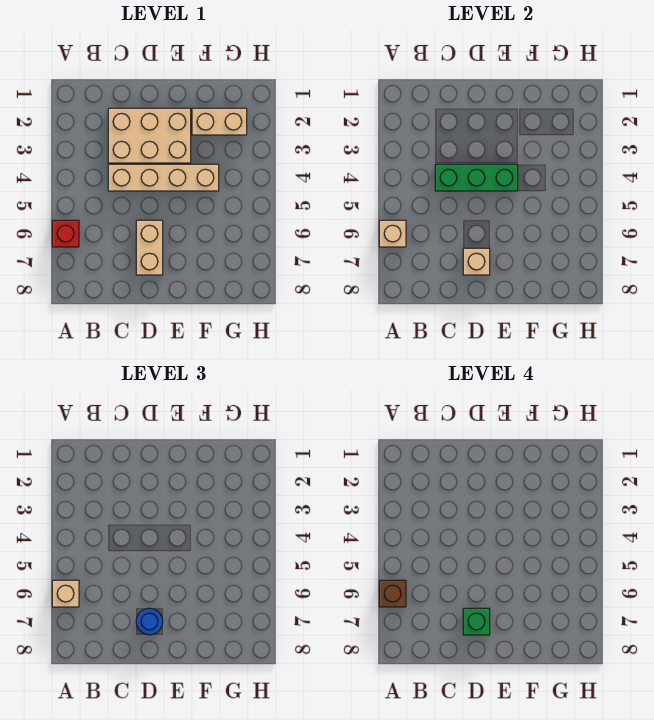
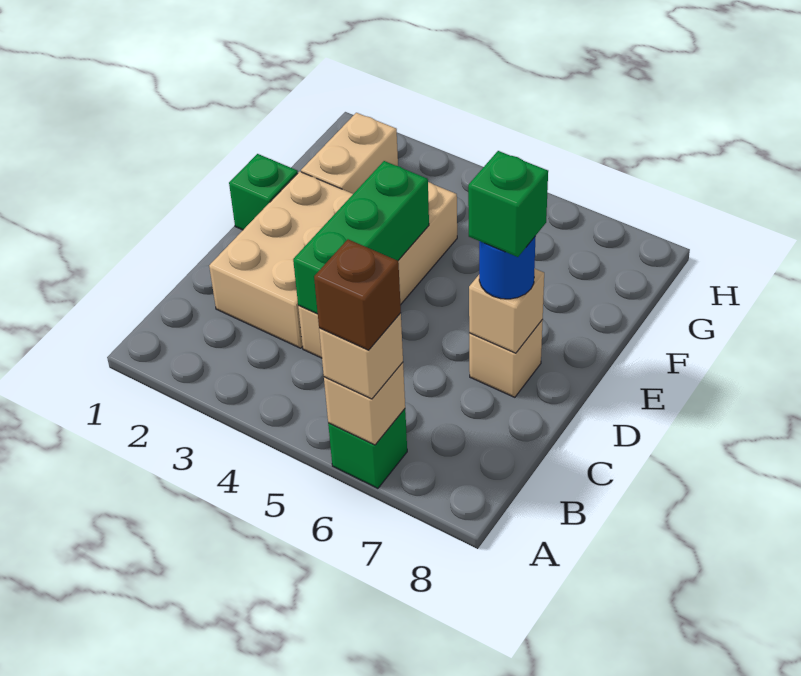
red brick A6 level 1 -> green brick A6 level 1
tan brick D6:D7 level 1 -> tan brick D7 level 1
none -> green brick E1 level 1

